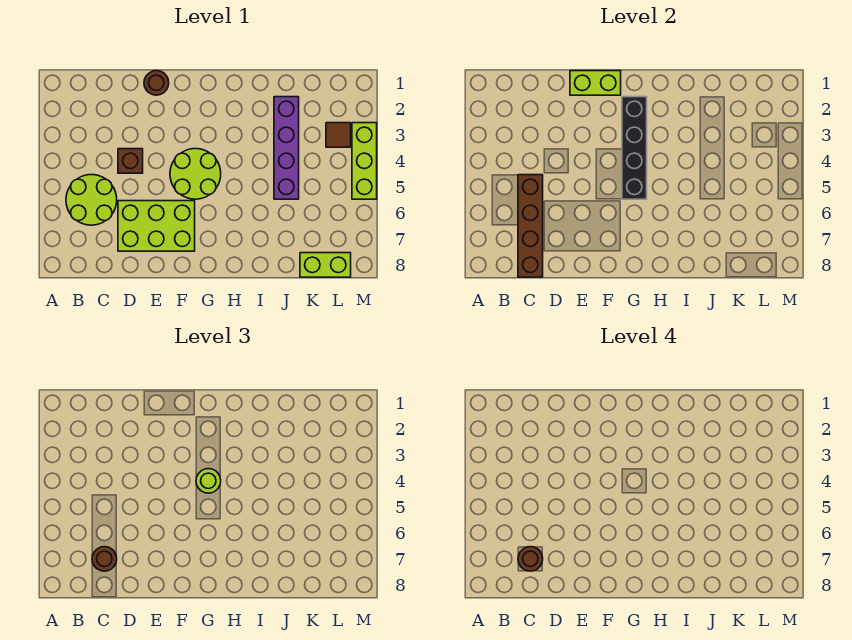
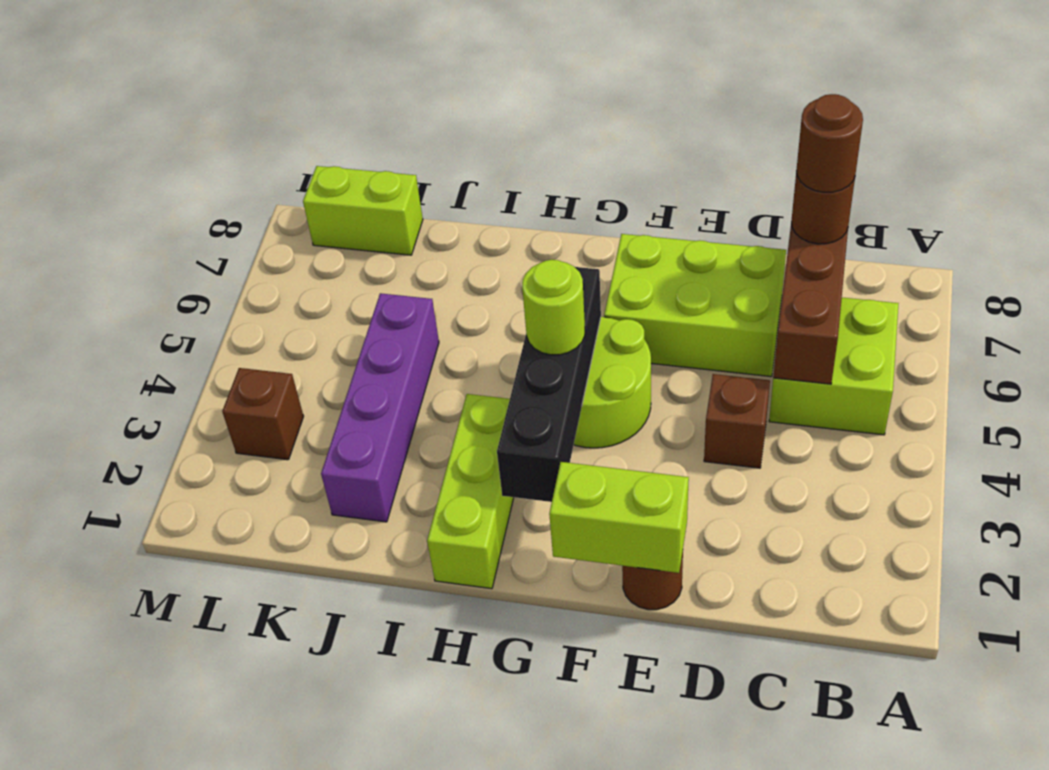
lime round brick B5:C6 level 1 -> lime brick B5:C6 level 1
brown tile L3 level 1 -> brown brick L3 level 1
lime brick M3:M5 level 1 -> lime brick H1:H3 level 1

